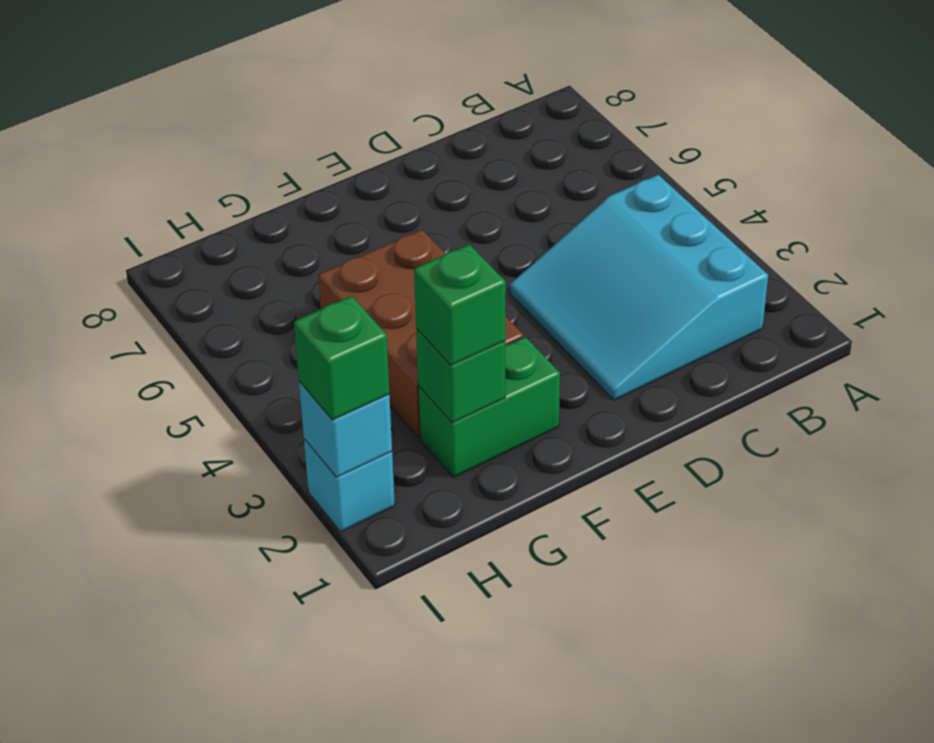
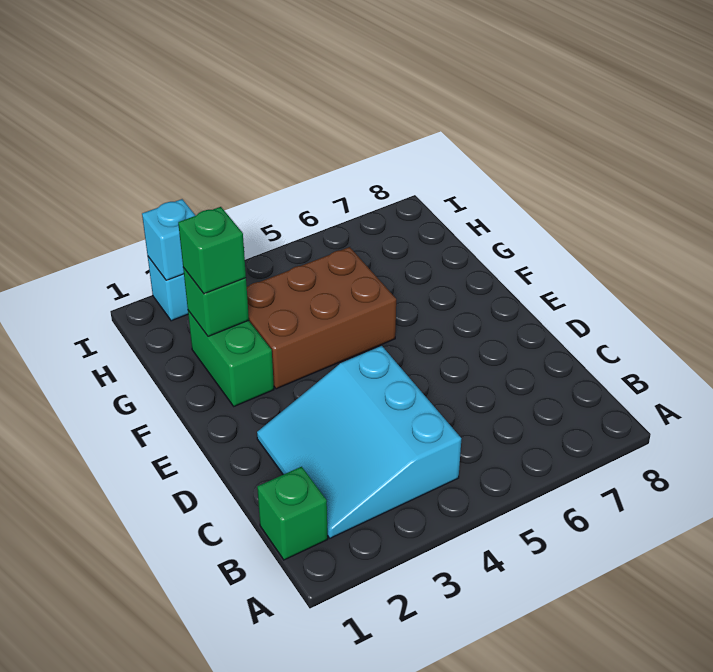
cyan slope B2:D4 level 1 top B -> cyan slope B2:D4 level 1 top 4
green brick I2 level 3 -> green brick B1 level 1

